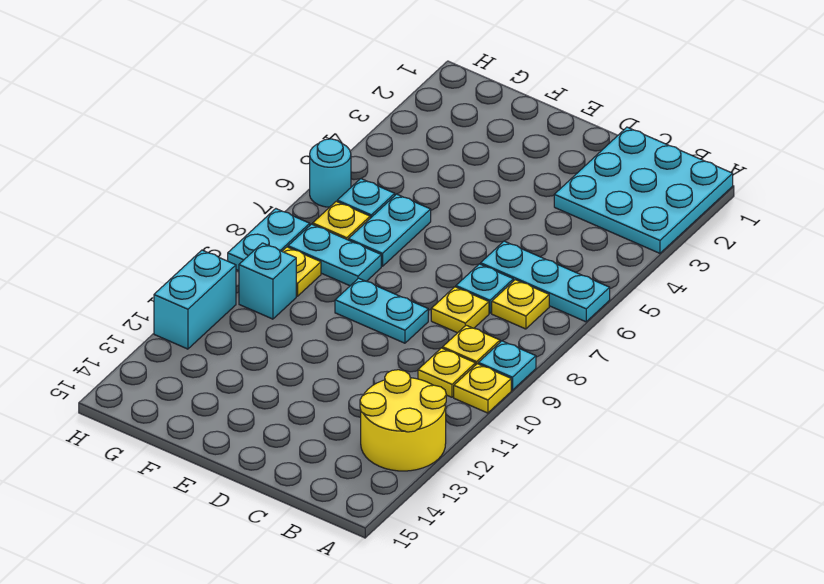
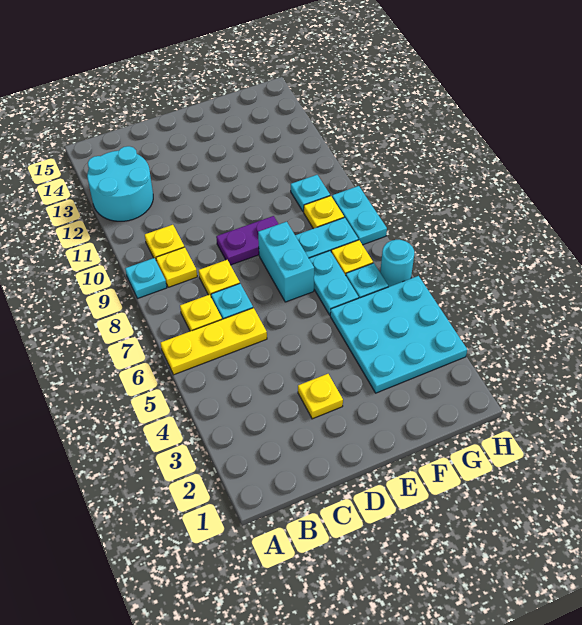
cyan plate A1:C3 level 1 -> cyan plate F3:H5 level 1
cyan plate A6:C6 level 1 -> yellow plate A6:C6 level 1
yellow plate A10 level 1 -> yellow plate D3 level 1
yellow round brick A12:B13 level 1 -> cyan round brick A12:B13 level 1
cyan plate D9:E9 level 1 -> purple plate D9:E9 level 1
cyan brick G10 level 1 -> cyan plate G10 level 1
cyan brick H11:H12 level 1 -> cyan brick E7:E8 level 1

